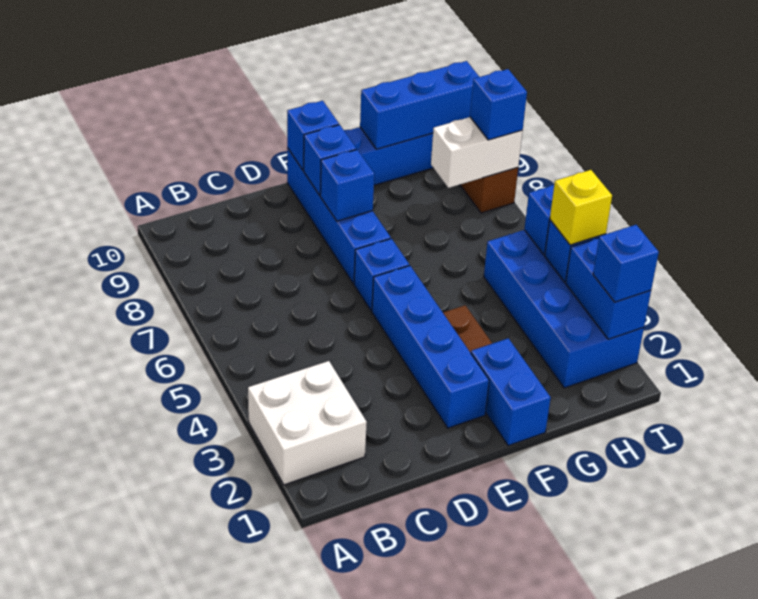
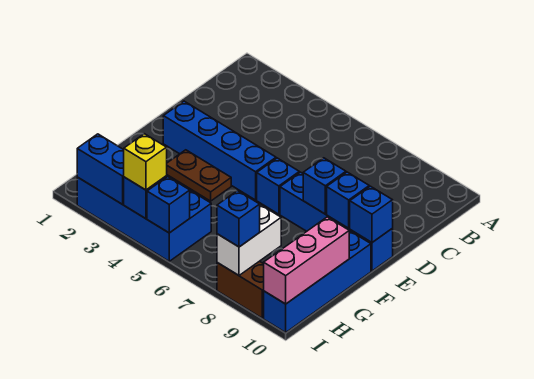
white brick A2:B3 level 1 -> none
blue brick F1:F2 level 1 -> none
blue brick G10:I10 level 2 -> pink brick G10:I10 level 2
blue brick I2 level 3 -> none

